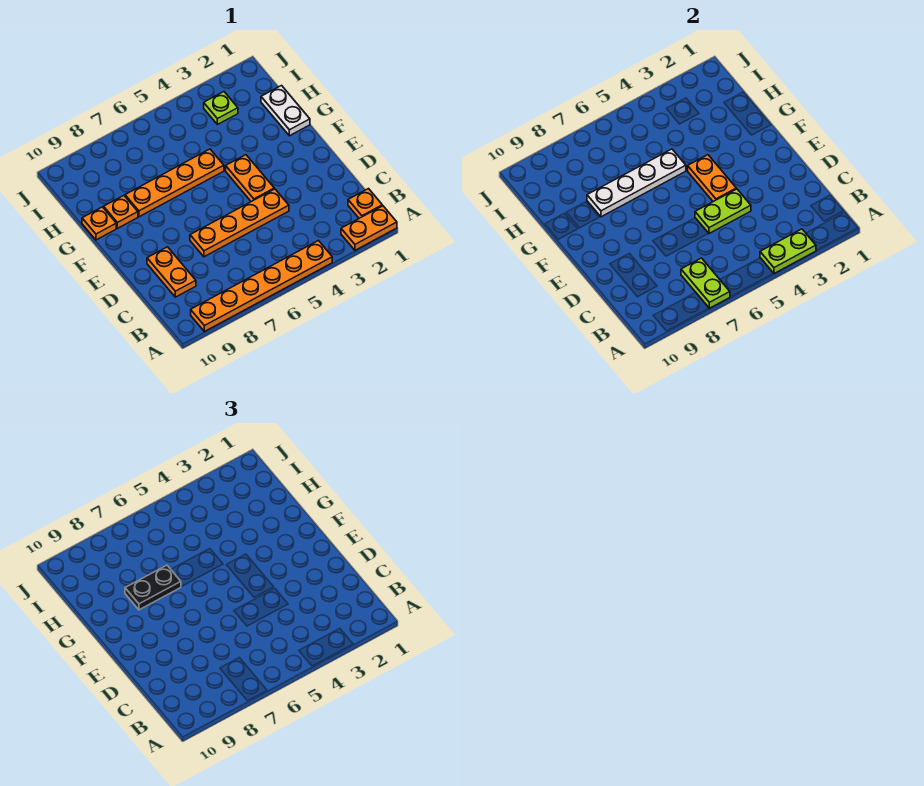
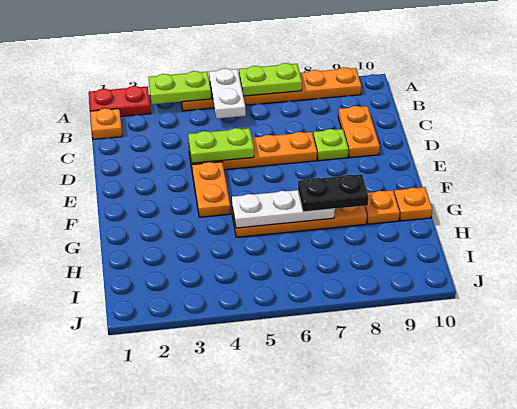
orange plate A1:A2 level 1 -> red plate A1:A2 level 1
lime plate A7:B7 level 2 -> lime plate A6:A7 level 2
orange plate E4:F4 level 2 -> none
white plate G1:H1 level 1 -> white plate A5:B5 level 2
white plate G5:G8 level 2 -> white plate G5:G7 level 2
lime plate I3 level 1 -> lime plate D8 level 1

